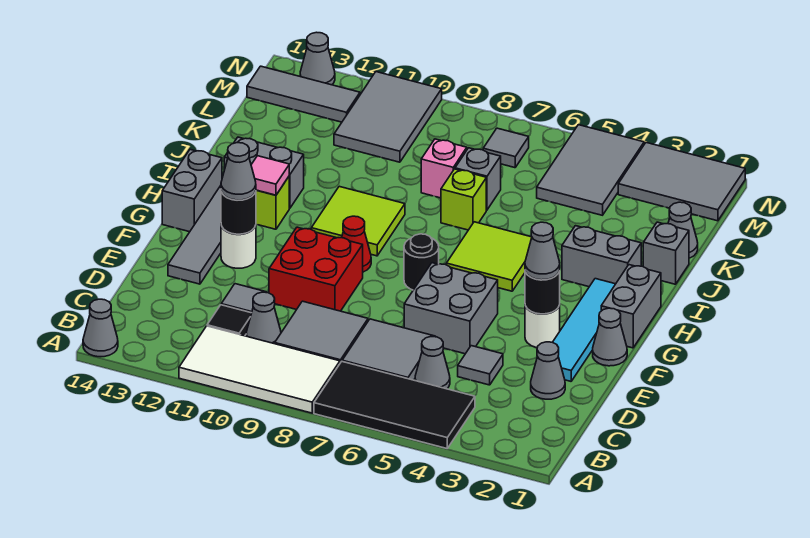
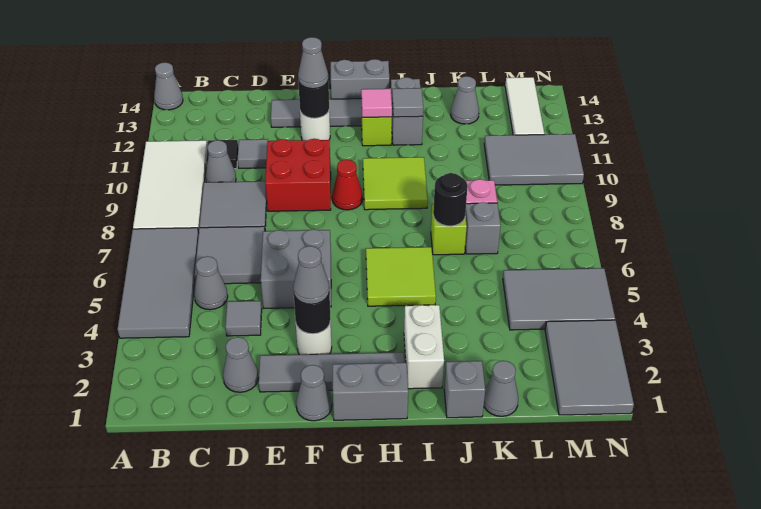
black tile A4:B7 level 1 -> grey tile A4:B7 level 1
cyan tile E2:H2 level 1 -> grey tile E2:H2 level 1
black round brick G7 level 1 -> black round brick J7 level 2
grey brick I2:I3 level 1 -> white brick I2:I3 level 1
grey tile M7 level 1 -> grey tile I12 level 2
grey tile M12:M14 level 1 -> white tile M12:M14 level 1
grey cone N13 level 1 -> grey cone K13 level 1

